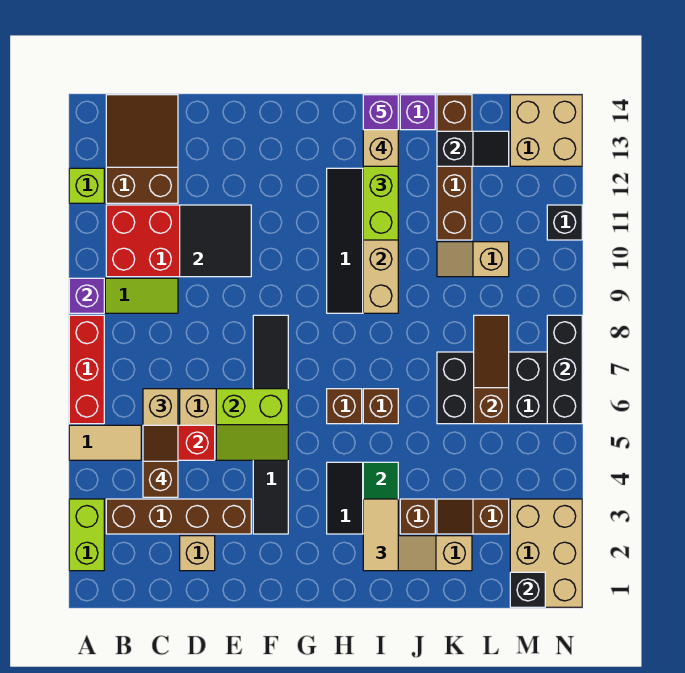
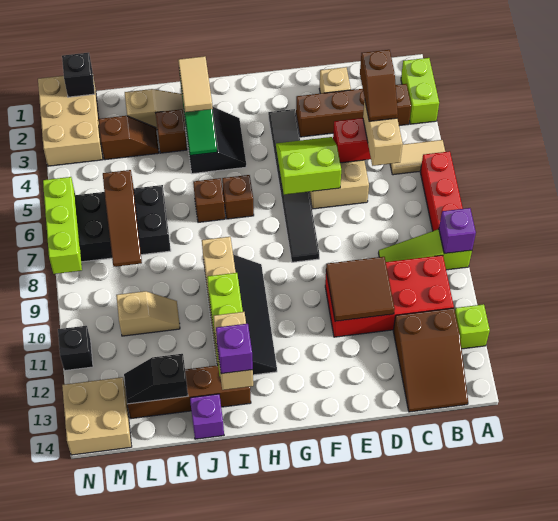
black tile D10:E11 level 2 -> brown tile D10:E11 level 2
brown brick K11:K14 level 1 -> brown brick I13:L13 level 1
black brick N6:N8 level 2 -> lime brick N6:N8 level 2

